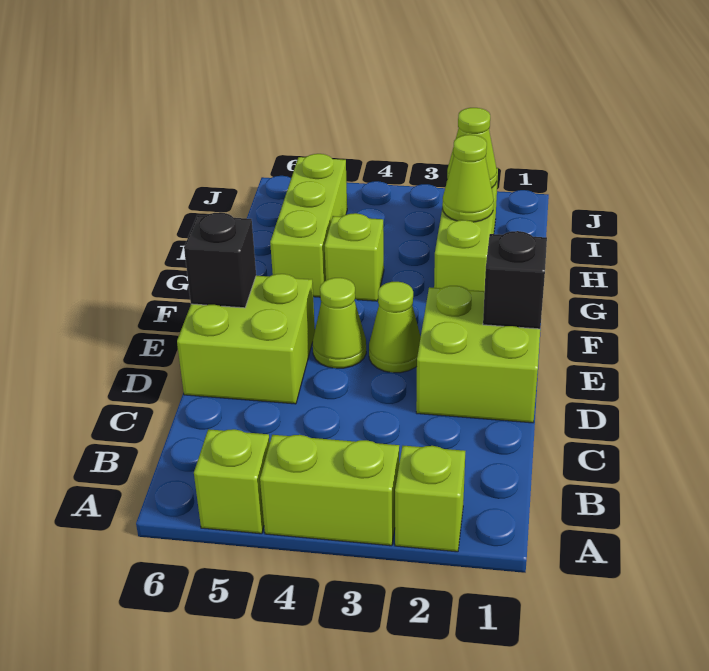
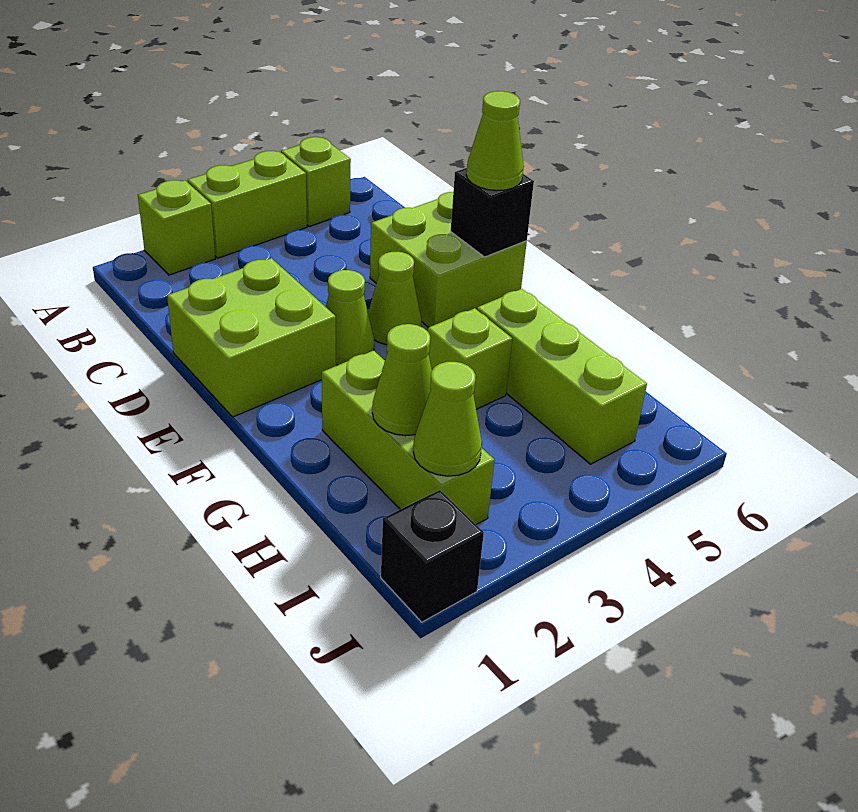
black brick E1 level 2 -> black brick J1 level 1
none -> lime cone E6 level 3

